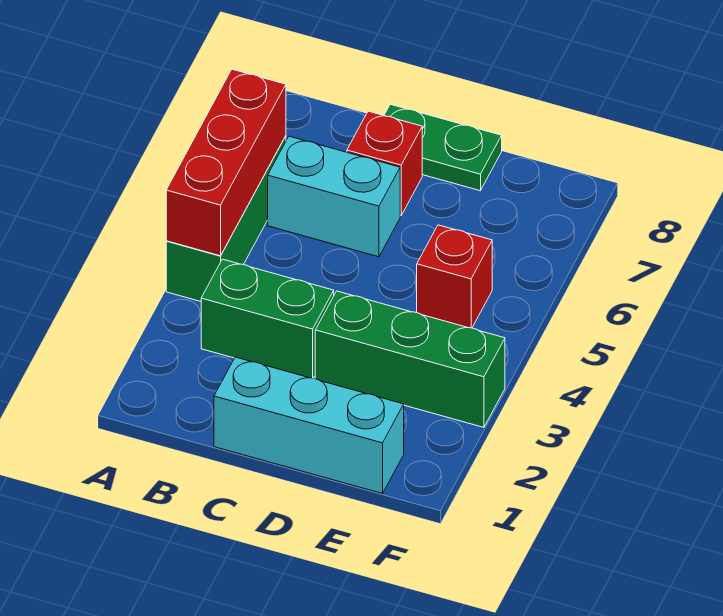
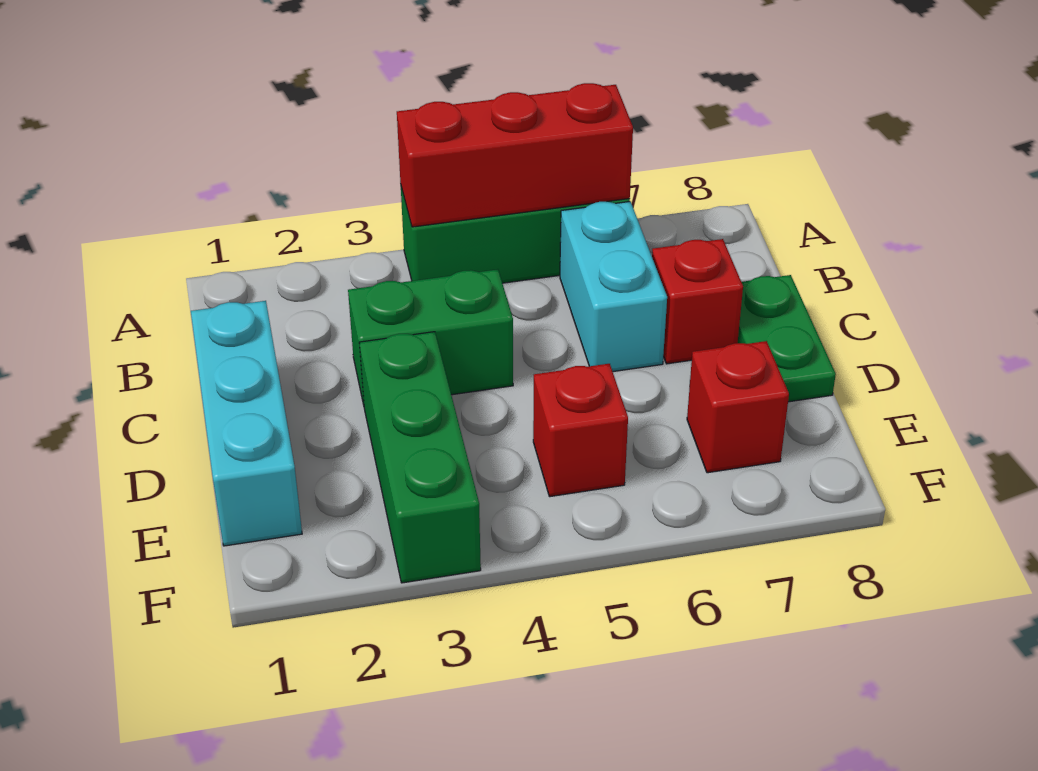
green brick B3:C3 level 1 -> green brick C3:C4 level 1
none -> red brick E7 level 1

